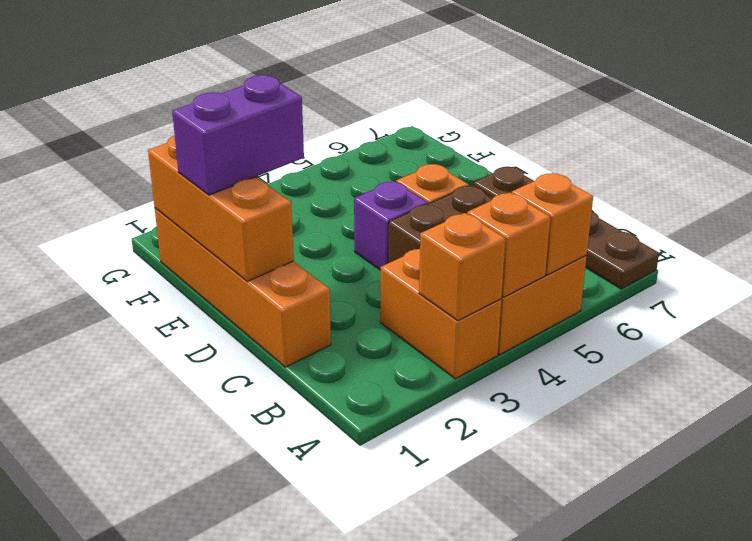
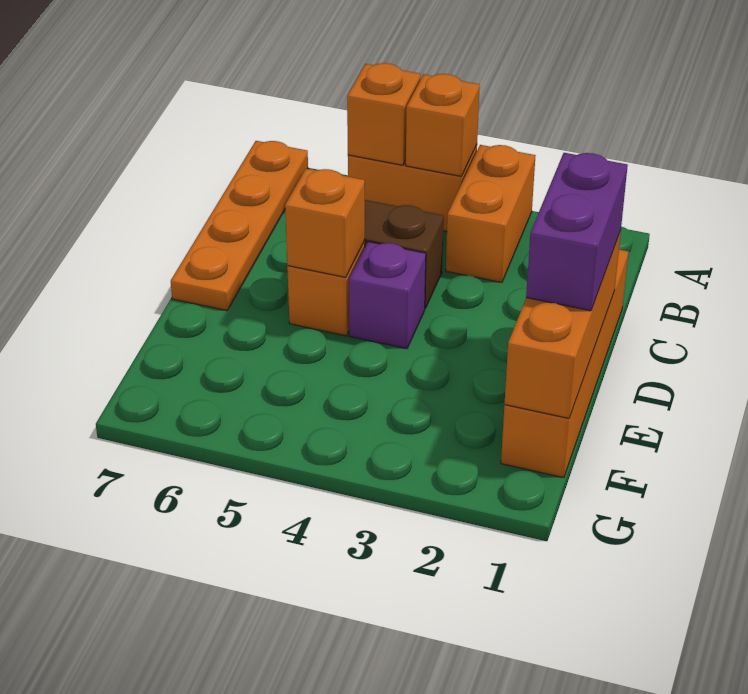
orange brick A3 level 2 -> orange brick D5 level 2
brown plate A7:D7 level 1 -> orange plate A7:D7 level 1
purple brick E1:E2 level 3 -> purple brick D1:E1 level 3

